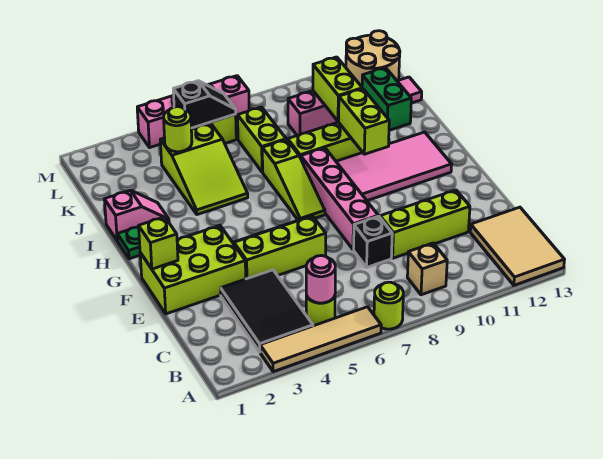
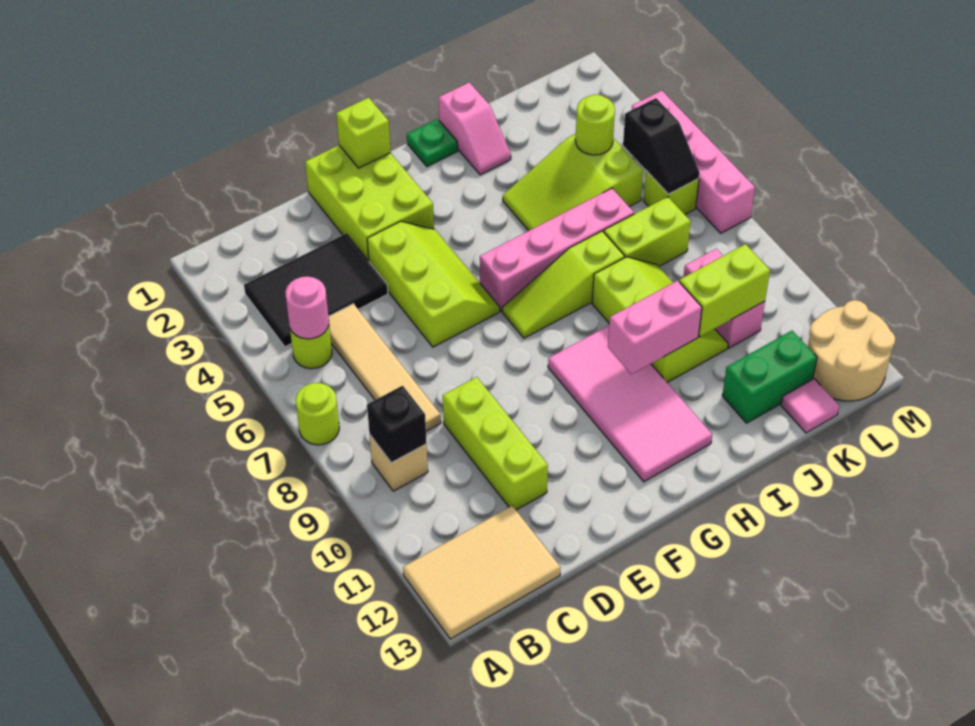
tan tile A3:A6 level 1 -> tan tile C5:C8 level 1
black brick D8 level 1 -> black brick B9 level 2
pink brick E8:H8 level 1 -> pink brick G6:J6 level 1
lime brick H10:I10 level 2 -> pink brick H10:I10 level 2

